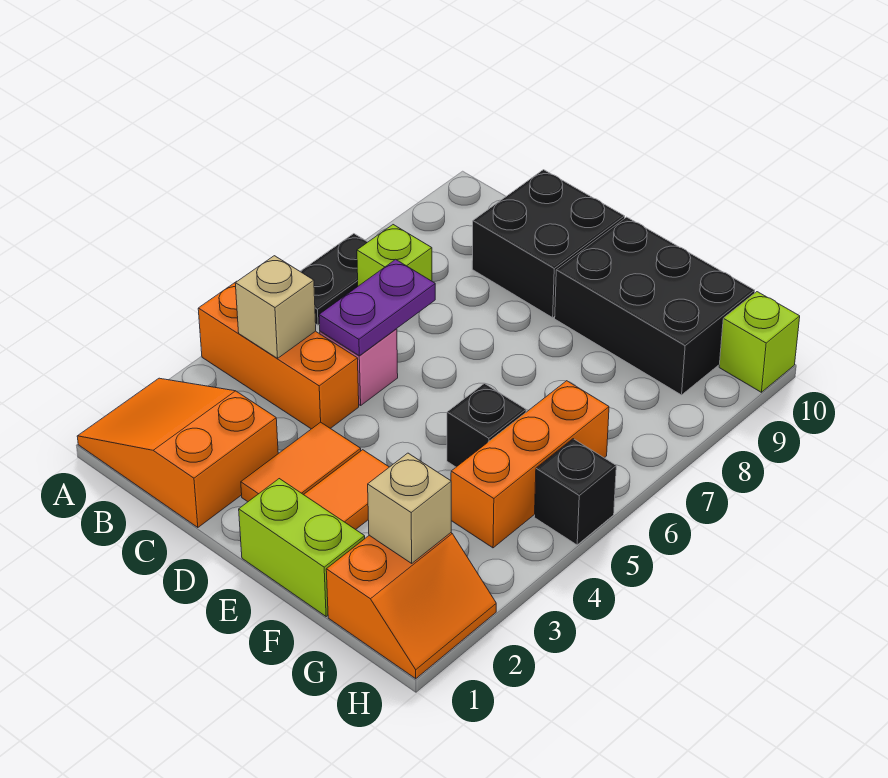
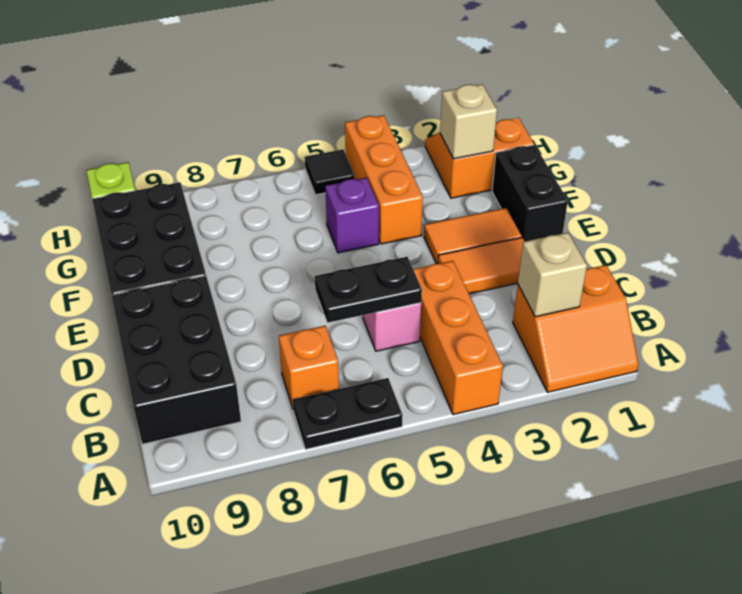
orange slope A1:C2 level 1 top C -> orange slope A1:B2 level 1 top B
tan brick B4 level 2 -> tan brick B2 level 2
lime brick B7 level 1 -> orange brick B7 level 1
purple plate C5:C6 level 2 -> black plate C5:C6 level 2
black brick C9:D10 level 1 -> black brick B9:D10 level 1
lime brick E1:F1 level 1 -> black brick E1:F1 level 1
black brick F5 level 1 -> purple brick F5 level 1
orange brick G4:G6 level 1 -> orange brick F4:H4 level 1
black brick H5 level 1 -> black tile H5 level 1

